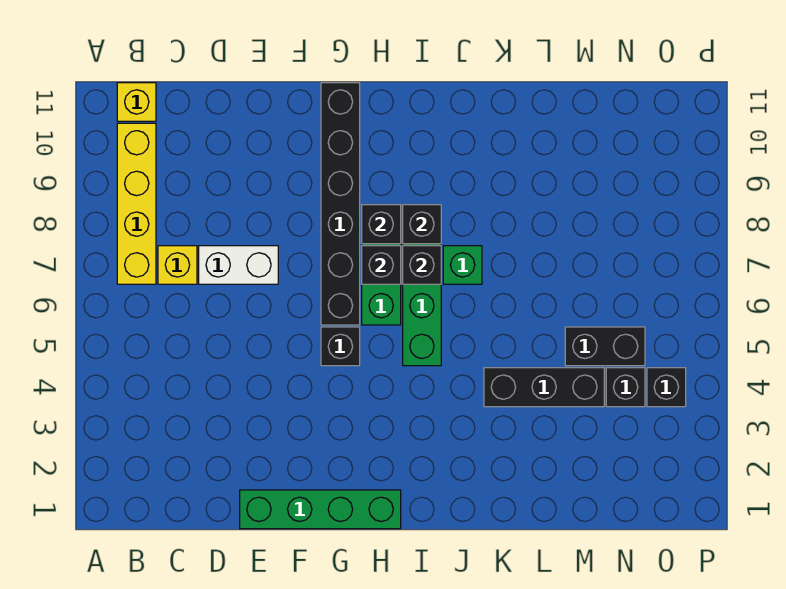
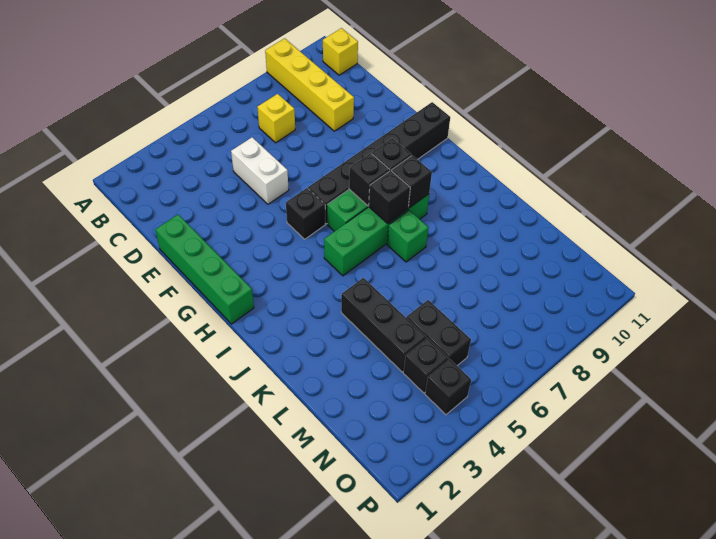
yellow brick B7:B10 level 1 -> yellow brick A9:D9 level 1
white brick D7:E7 level 1 -> white brick D5:E5 level 1

